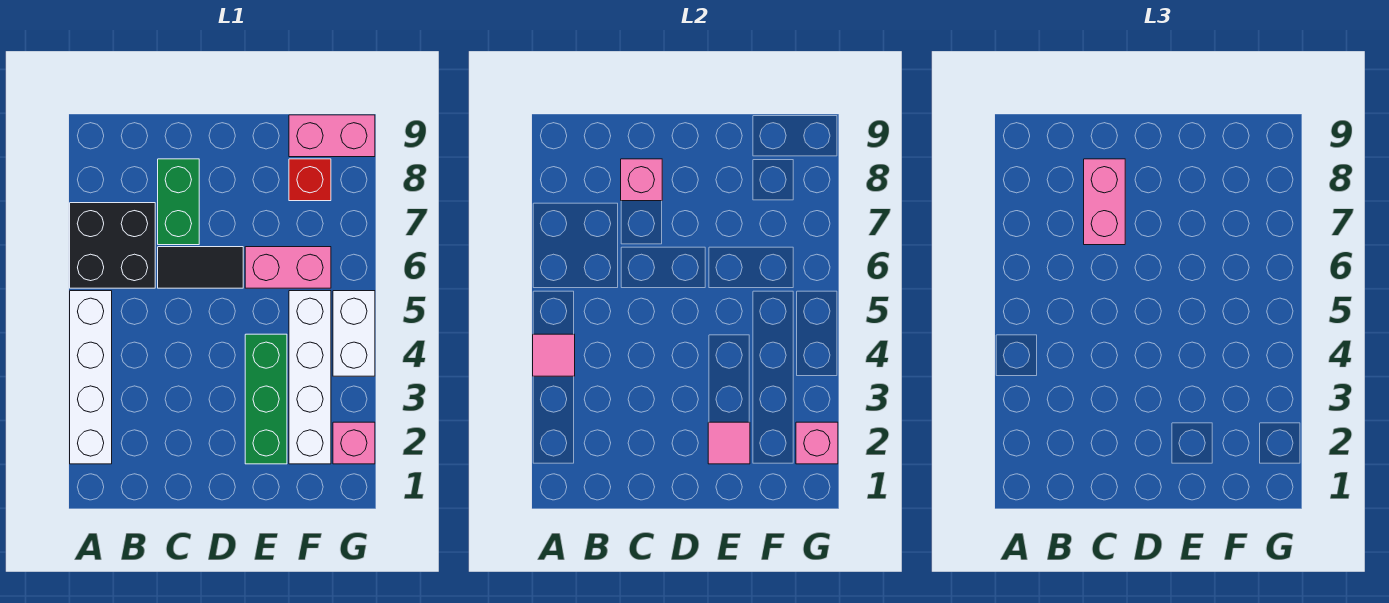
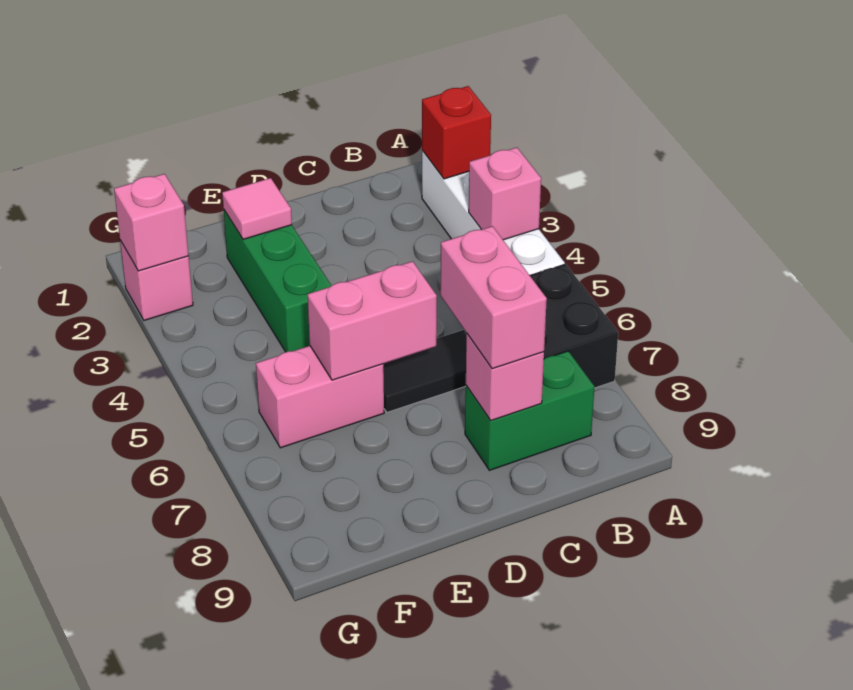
pink tile A4 level 2 -> pink brick A4 level 2
green brick C7:C8 level 1 -> green brick B8:C8 level 1
white brick F2:F5 level 1 -> none
red brick F8 level 1 -> red brick A2 level 2
pink brick F9:G9 level 1 -> pink brick D6:E6 level 2
white brick G4:G5 level 1 -> none

